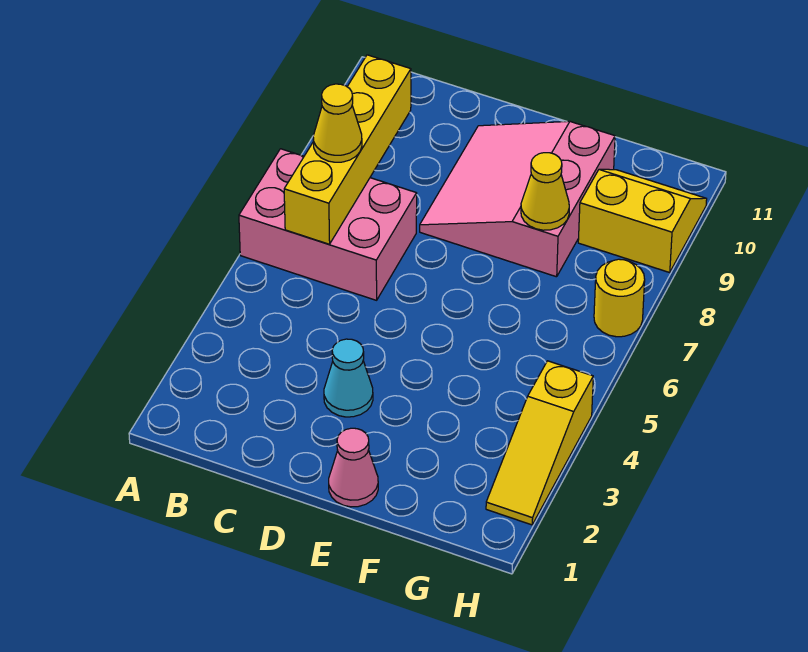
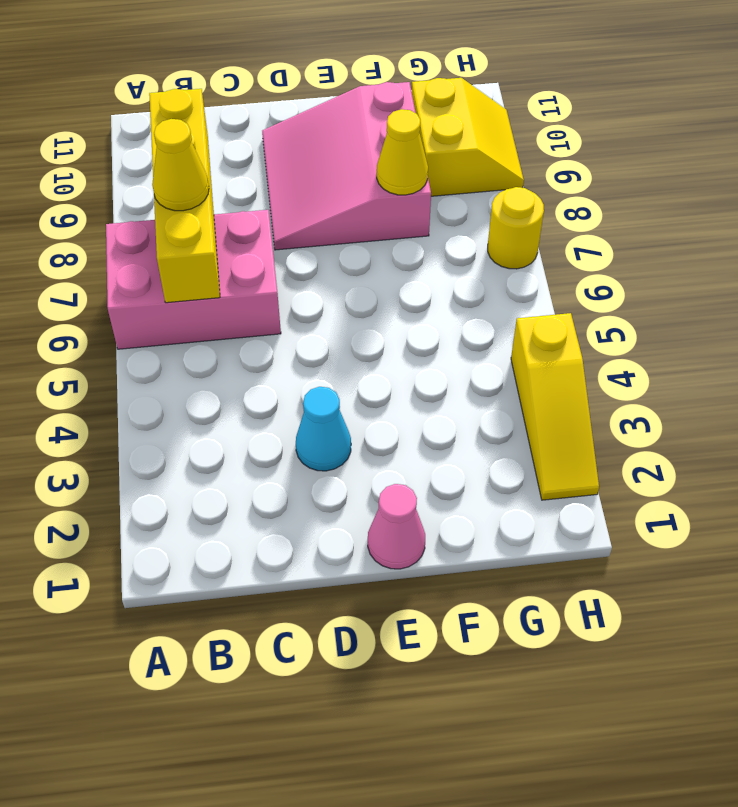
yellow slope G9:H10 level 1 top 9 -> yellow slope G9:H10 level 1 top G

